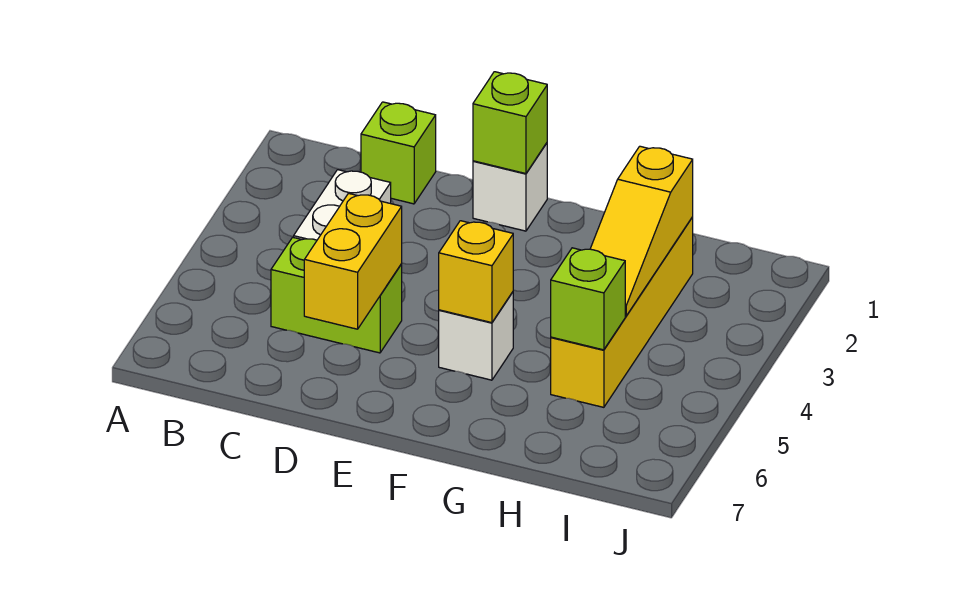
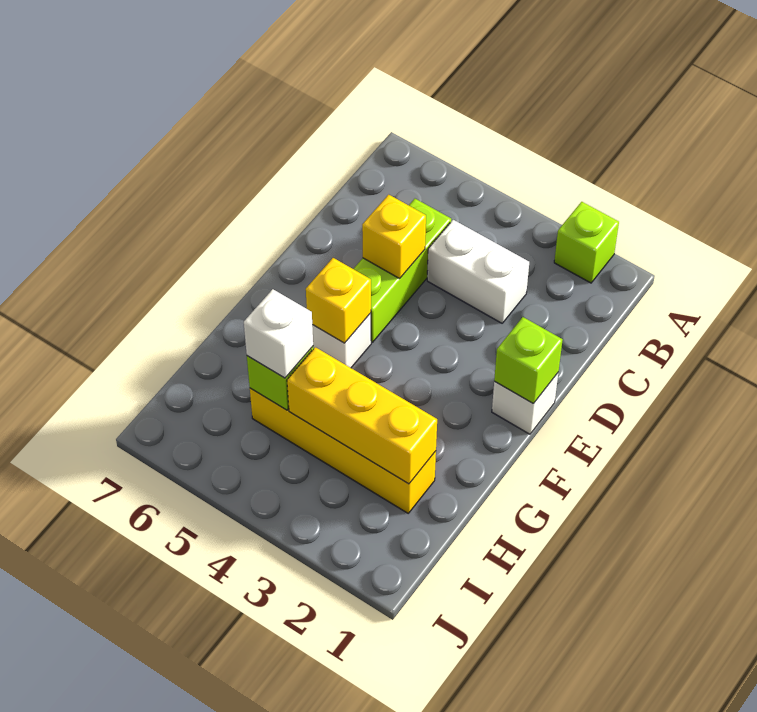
lime brick C1 level 1 -> lime brick A2 level 1
lime brick C5:D5 level 1 -> lime brick C5:E5 level 1
yellow brick D5:D6 level 2 -> yellow brick D5 level 2
yellow slope H2:H4 level 2 top 2 -> yellow brick H2:H4 level 2
none -> white brick H5 level 3

